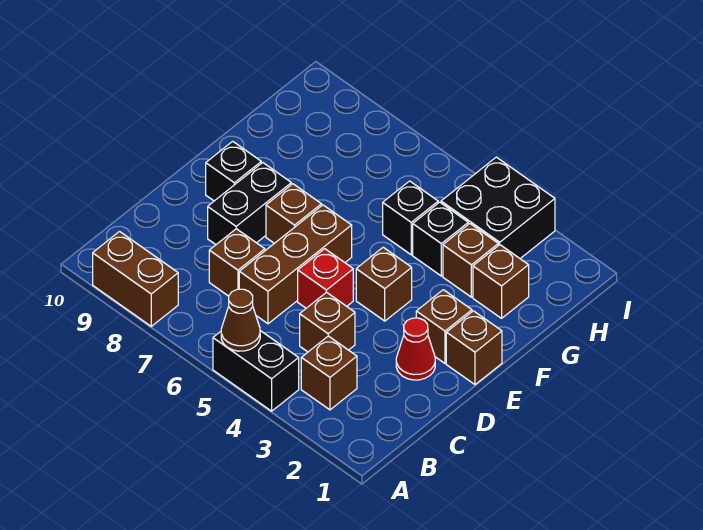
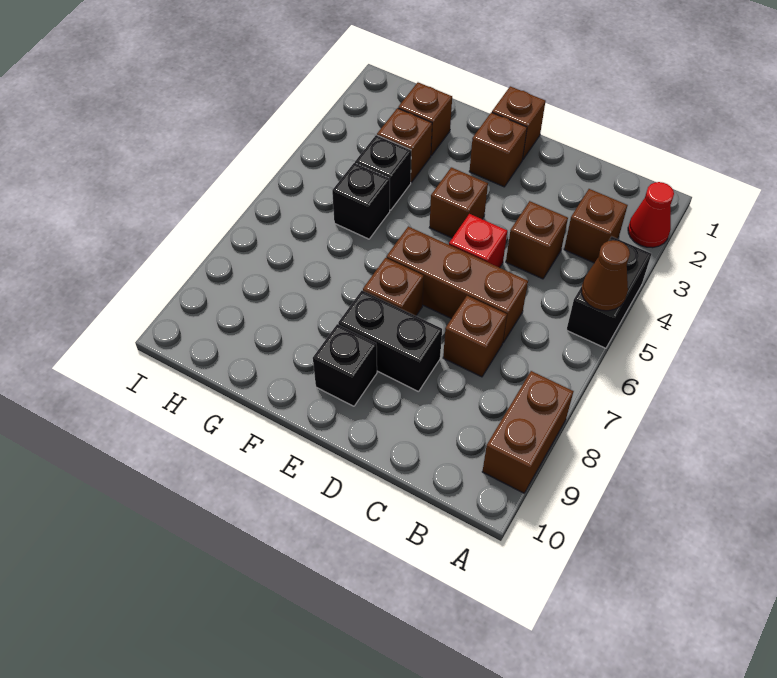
red cone D2 level 1 -> red cone A2 level 1
black brick H3:I4 level 1 -> none

